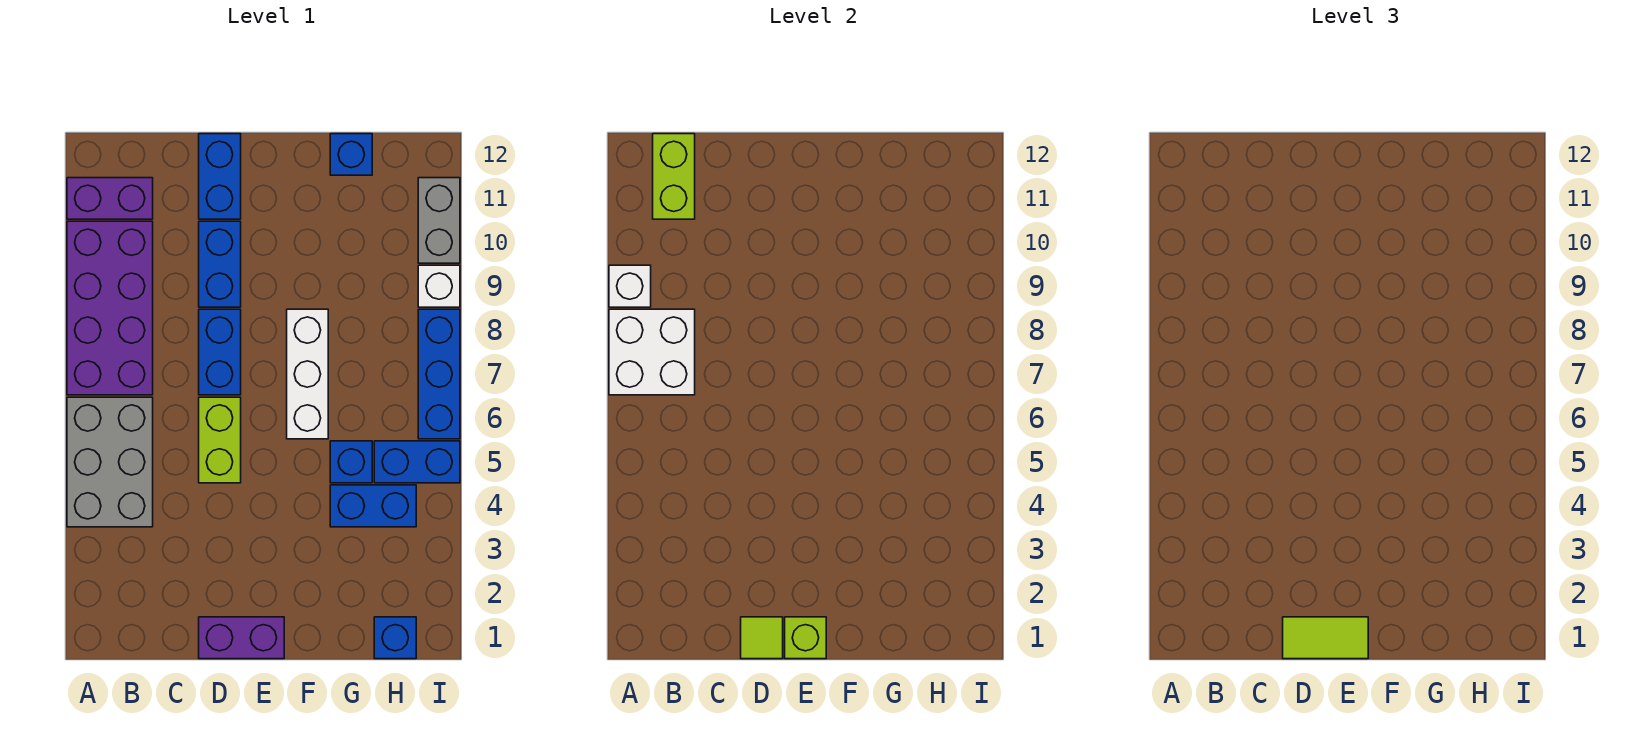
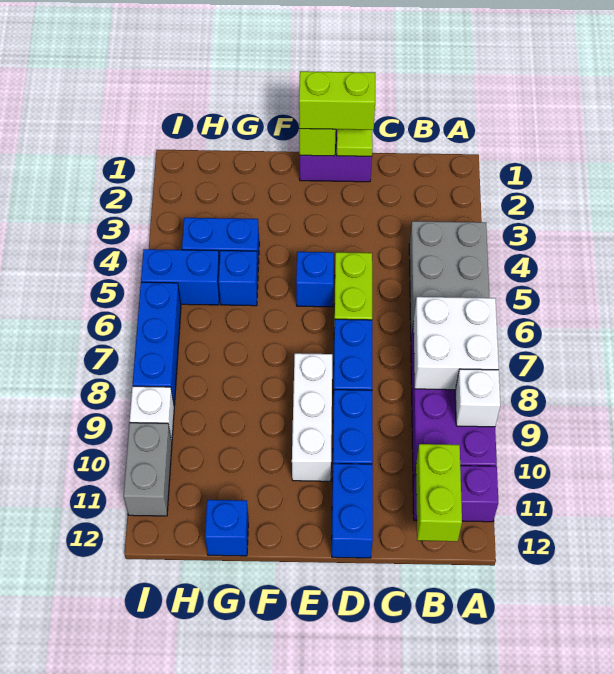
lime tile D1:E1 level 3 -> lime brick D1:E1 level 3
white brick F6:F8 level 1 -> white brick E8:E10 level 1
blue brick H1 level 1 -> blue brick E5 level 1

